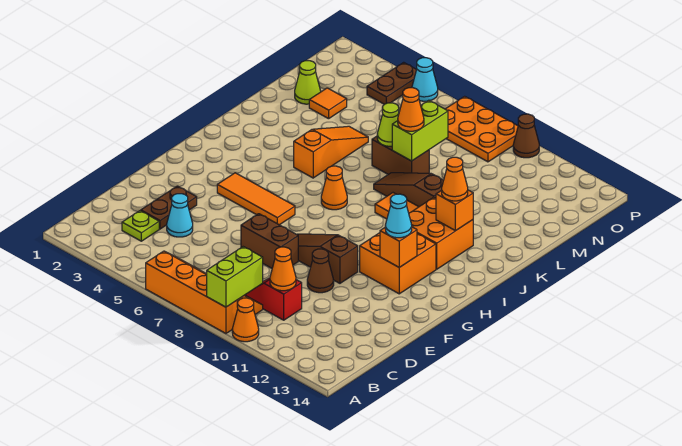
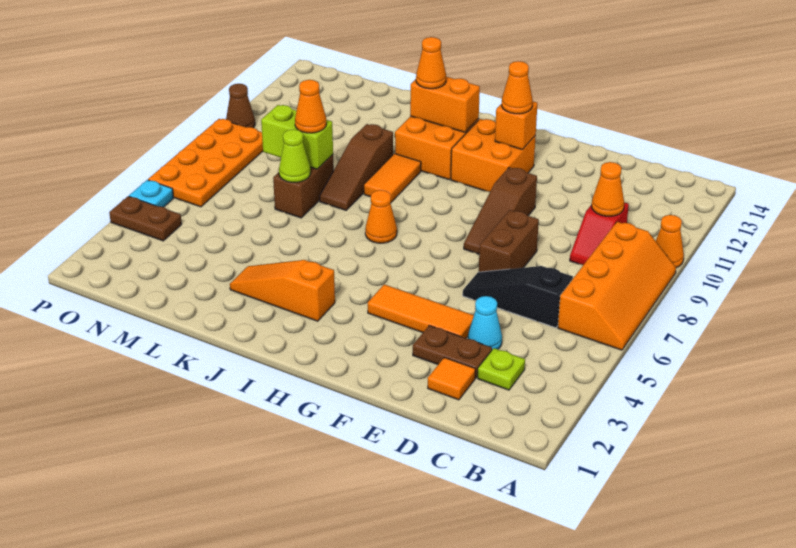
orange slope A6:B9 level 1 top A -> orange slope A6:B9 level 1 top B
lime brick A9:B9 level 2 -> none
none -> black slope C6:E6 level 1 top C
brown cone E10 level 1 -> none
orange tile G4:G6 level 1 -> orange tile E4:G4 level 1
cyan cone G12 level 3 -> orange cone G12 level 3
orange slope J5:L5 level 1 top J -> orange slope I3:K3 level 1 top I
orange brick J12 level 2 -> orange brick I12:J12 level 2
lime cone M2 level 1 -> none
orange tile M3 level 1 -> orange tile D2 level 1
orange plate O7:P9 level 1 -> orange plate O6:P9 level 1
cyan cone P5 level 1 -> cyan plate P5 level 1

